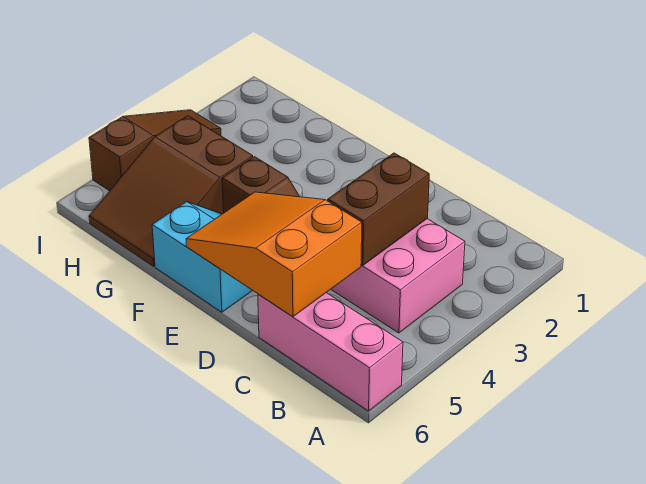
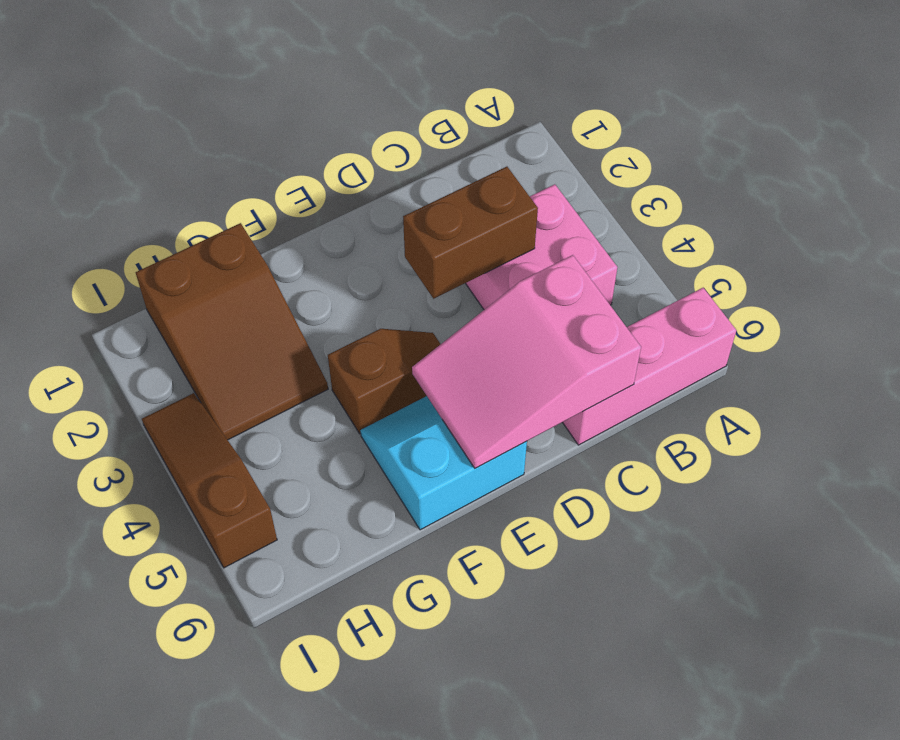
brown brick C3:C4 level 2 -> brown brick C3:D3 level 2
orange slope C5:E6 level 2 top C -> pink slope C5:E6 level 2 top C
brown slope G4:H6 level 1 top 4 -> brown slope G1:H3 level 1 top 1

